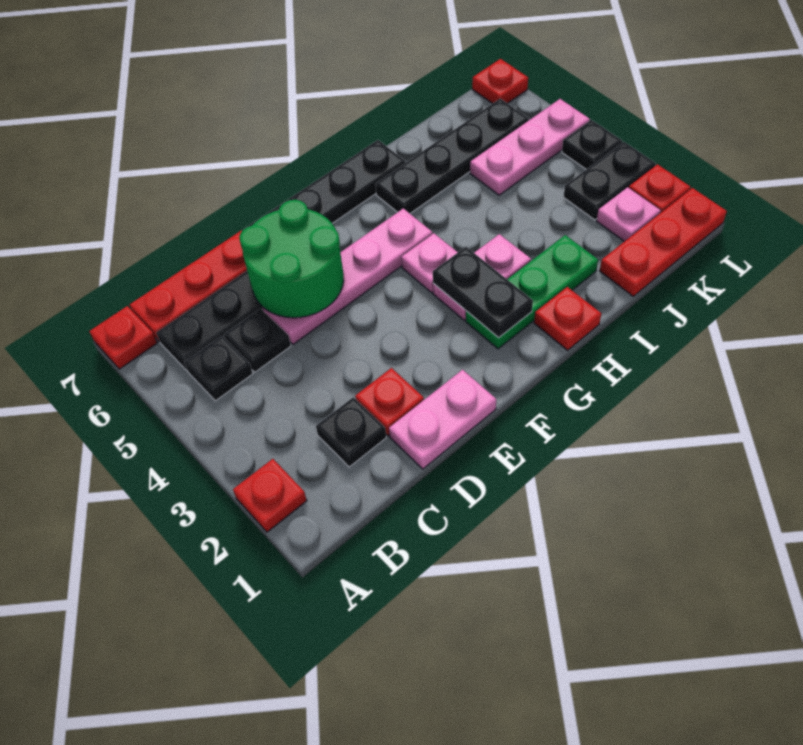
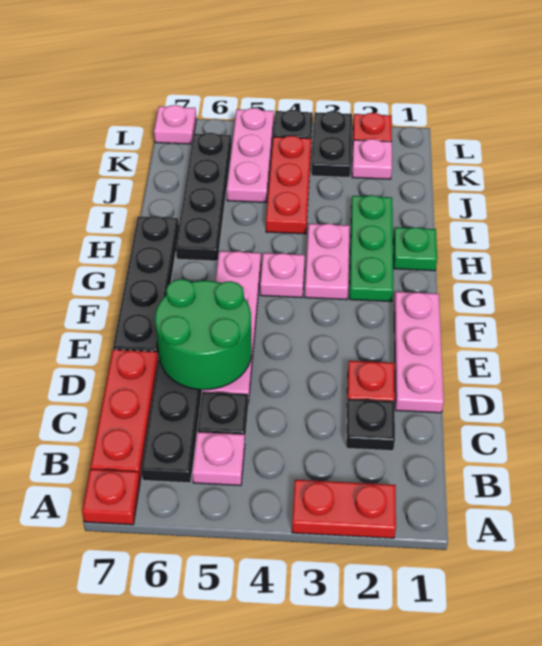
red plate A2 level 1 -> red plate A2:A3 level 1
black plate B5 level 1 -> pink plate B5 level 1
pink plate D1:E1 level 1 -> pink plate D1:F1 level 1
black plate G2:G3 level 2 -> none
red plate H1 level 1 -> green plate H1 level 1
red plate J1:L1 level 1 -> red plate I4:K4 level 1
red plate L7 level 1 -> pink plate L7 level 1

